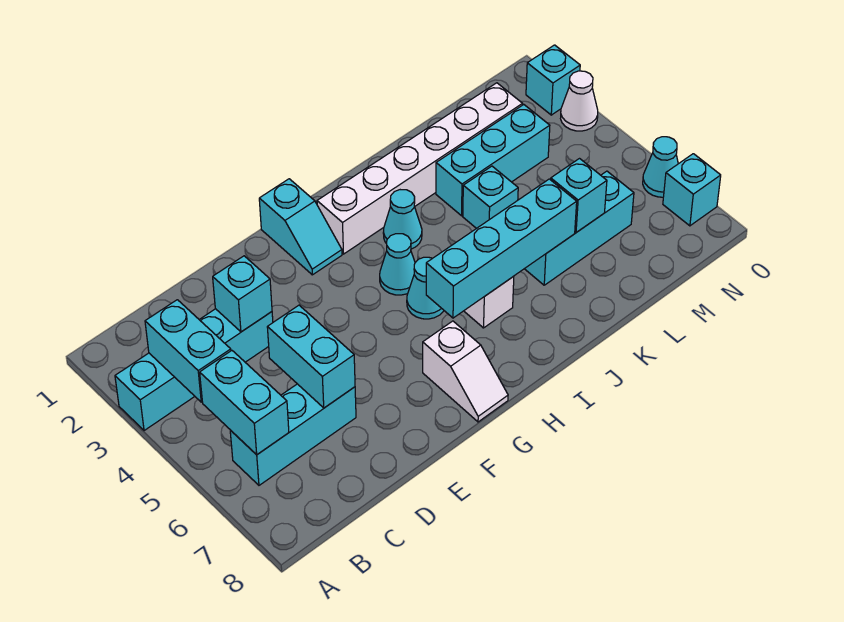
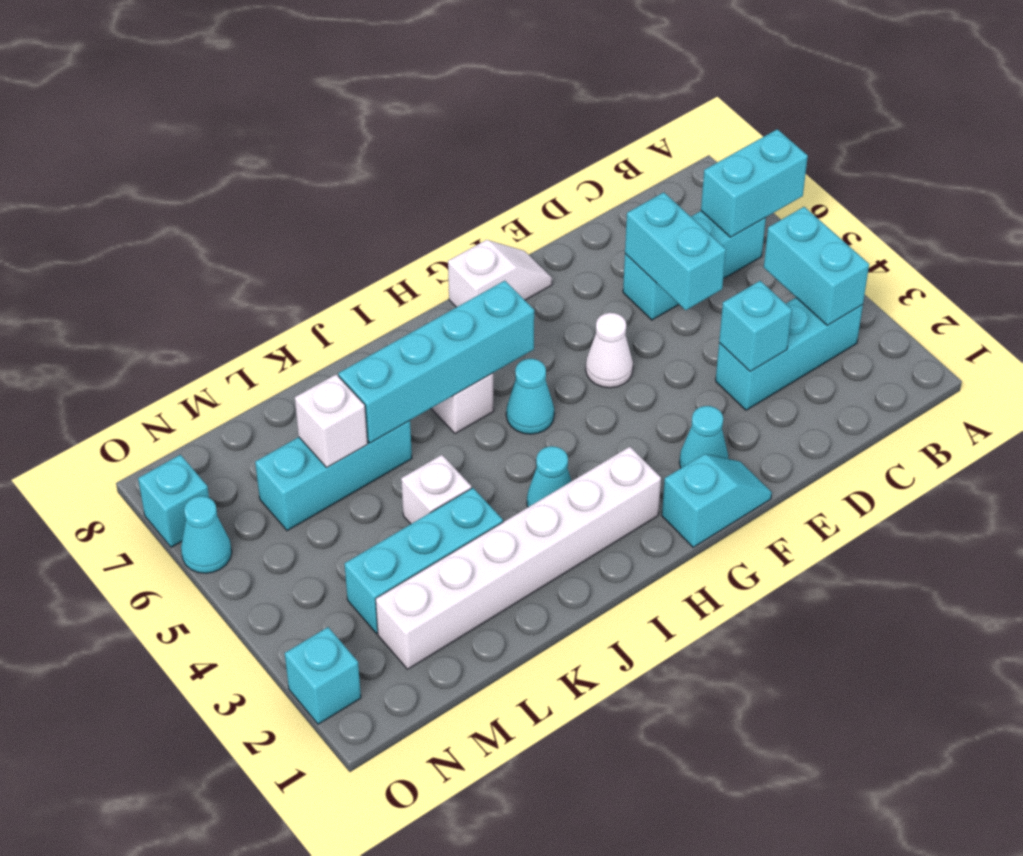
cyan brick A3:D3 level 1 -> cyan brick B3:D3 level 1
cyan brick B5:B6 level 2 -> cyan brick A6:B6 level 2
cyan slope G1:G2 level 1 top 1 -> cyan slope F1:G1 level 1 top G
white slope G7:G8 level 1 top 7 -> white slope F8:G8 level 1 top G
cyan cone H4 level 1 -> cyan cone F2 level 1
cyan brick K4 level 1 -> white brick K4 level 1
cyan brick L6 level 2 -> white brick L6 level 2
white cone O3 level 1 -> white cone F5 level 1

